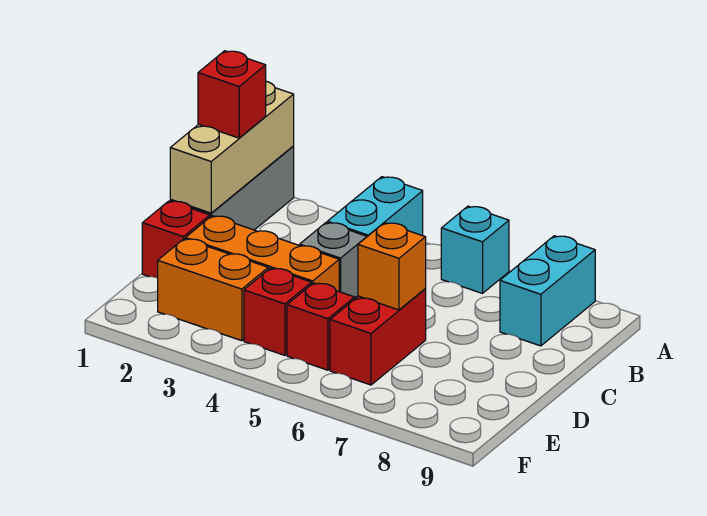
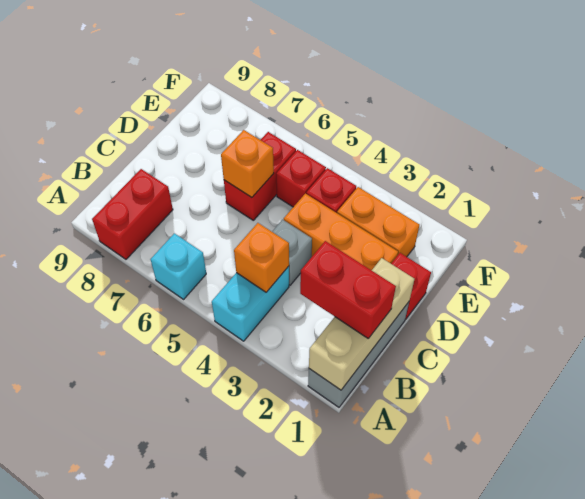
cyan brick A8:B8 level 1 -> red brick A8:B8 level 1
red brick B1 level 3 -> red brick B1:B2 level 3
none -> orange brick B4 level 2

